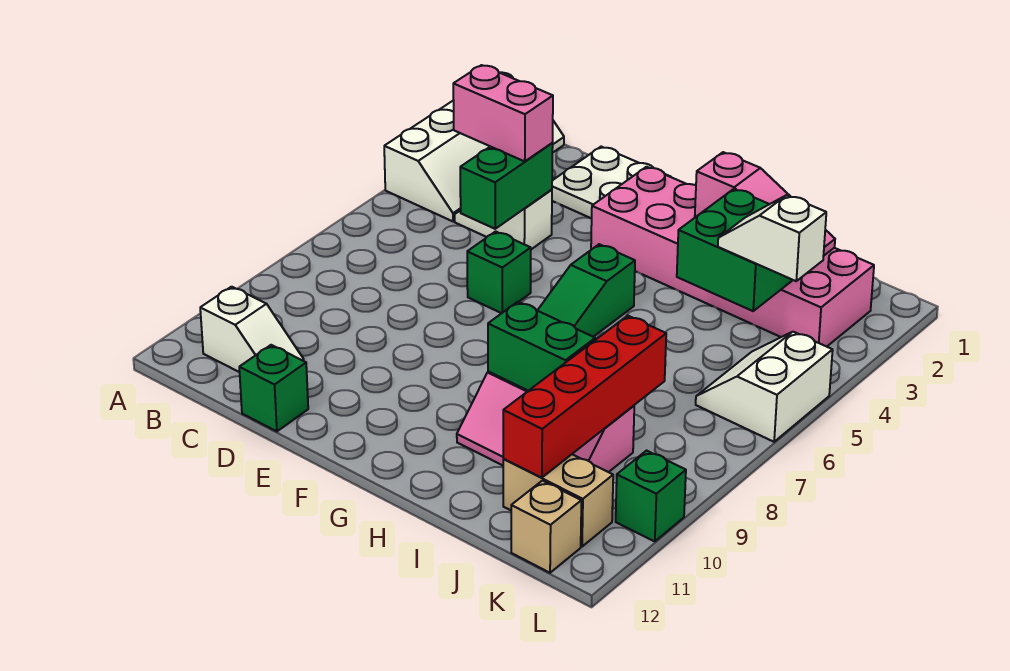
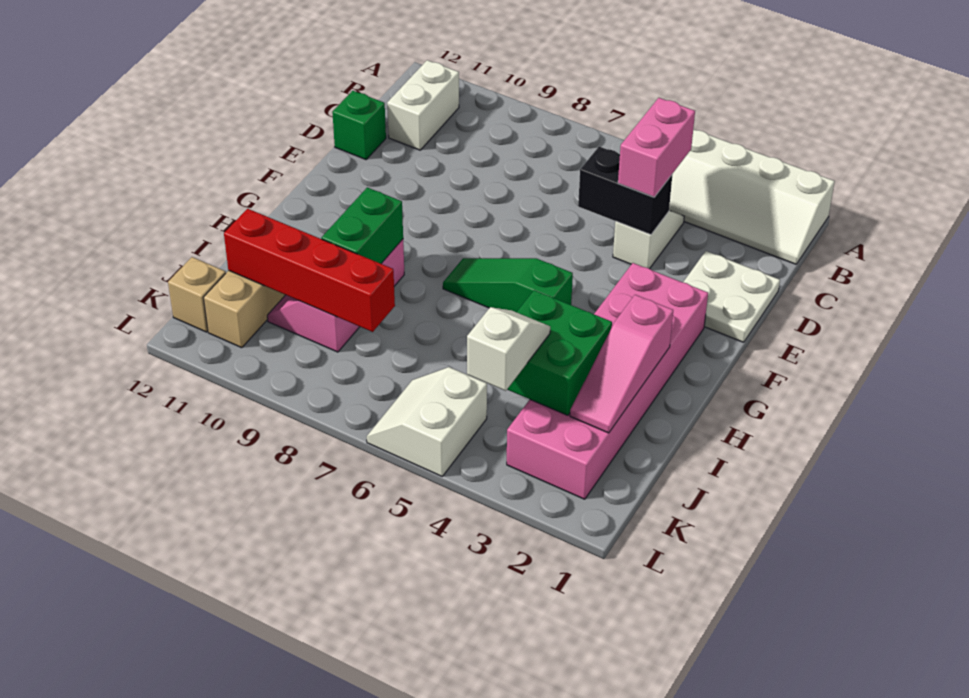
white slope B11:C11 level 1 top B -> white brick B11:C11 level 1
green brick D4:D5 level 2 -> black brick D4:D5 level 2
green brick E6 level 1 -> none
white slope K5:L6 level 1 top L -> white slope K5:L6 level 1 top 5
green brick L10 level 1 -> none

